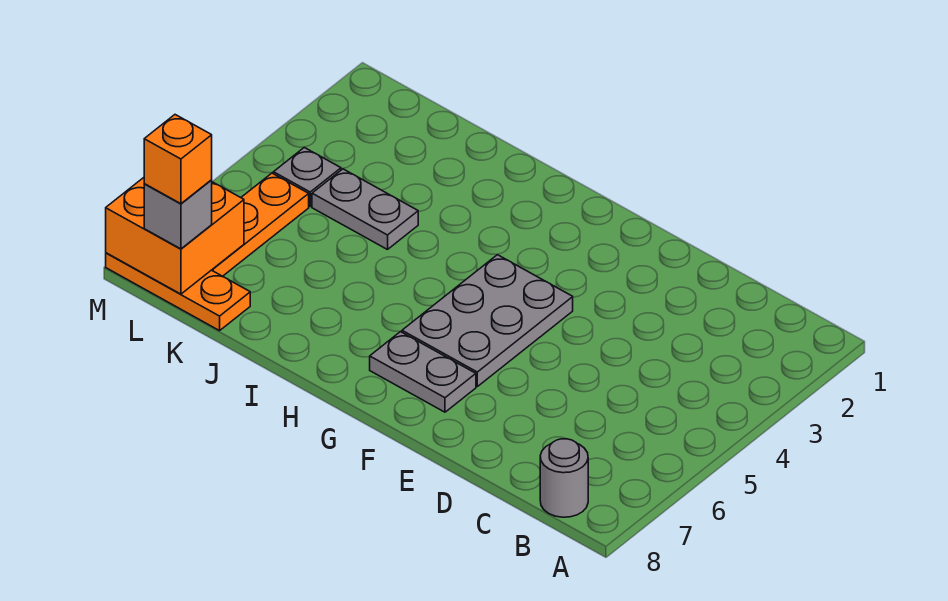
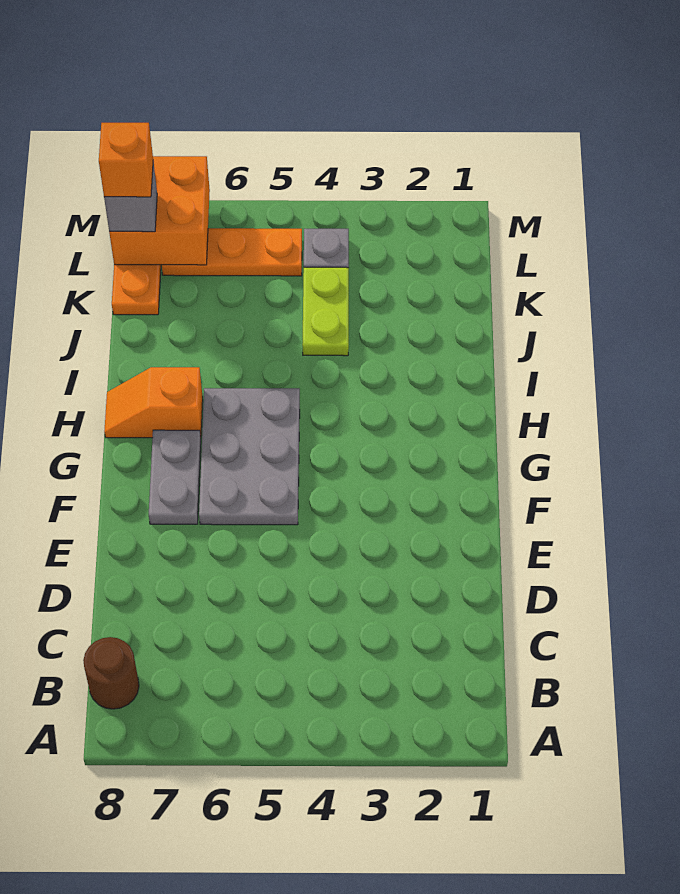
grey round brick B8 level 1 -> brown round brick B8 level 1
grey plate F4:G6 level 1 -> grey plate F5:H6 level 1
none -> orange slope H7:H8 level 1 top 7
grey plate J4:K4 level 1 -> lime plate J4:K4 level 1

